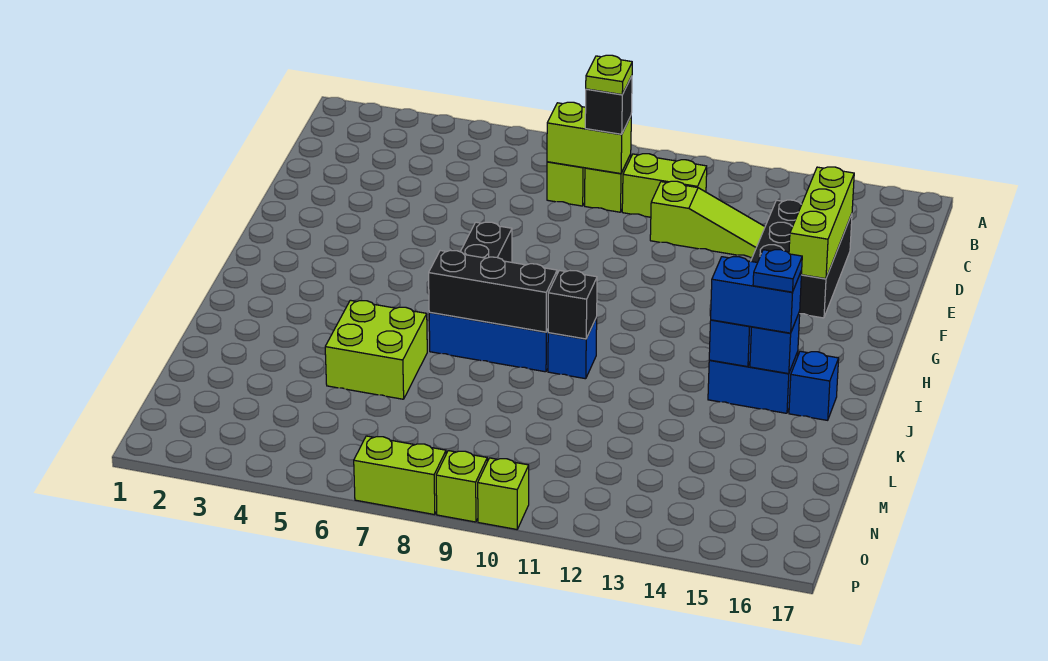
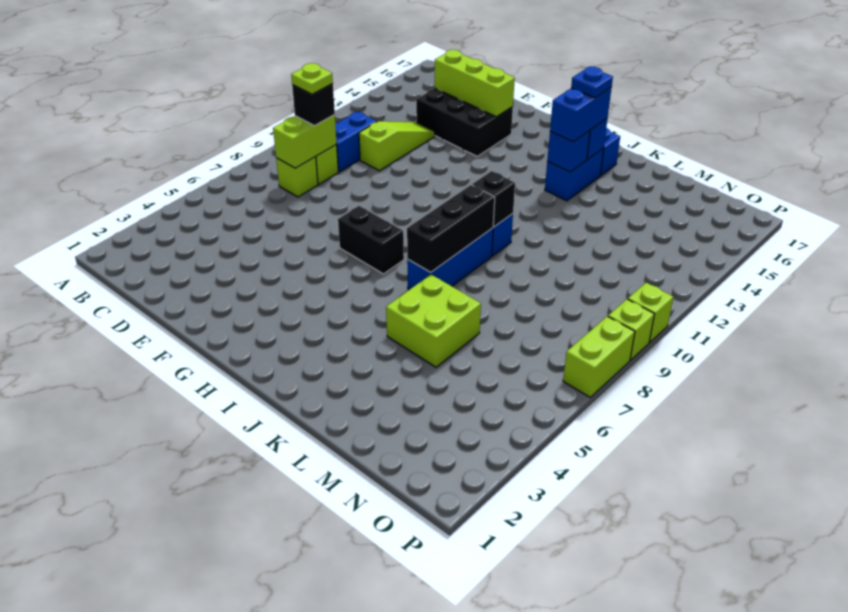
lime brick C10:C11 level 1 -> blue brick C10:C11 level 1

